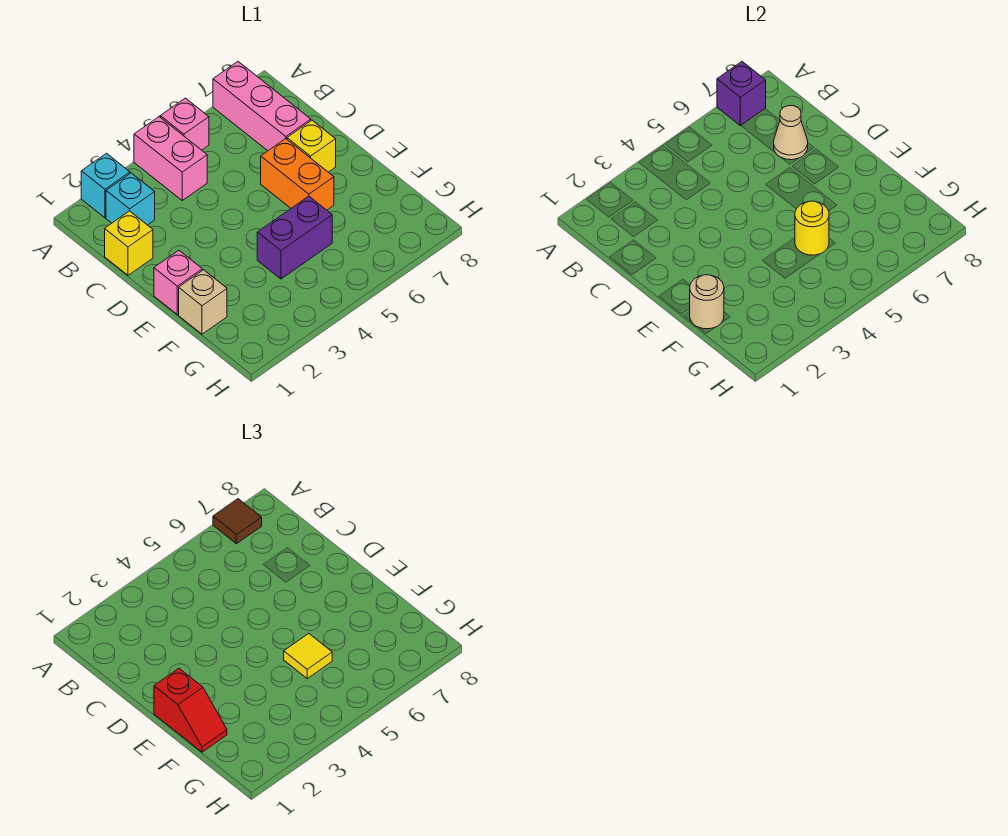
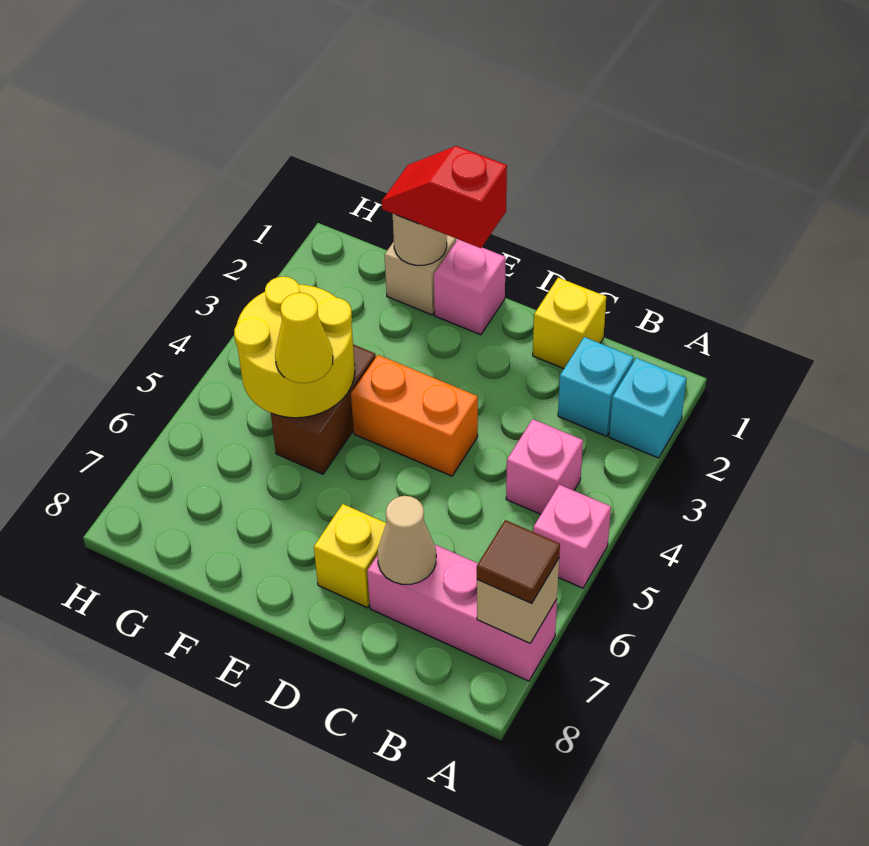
pink brick A4:B4 level 1 -> pink brick B4 level 1
purple brick A7 level 2 -> tan brick A7 level 2
orange brick D6:E6 level 1 -> orange brick D4:E4 level 1
purple brick F4:F5 level 1 -> brown brick F4:F5 level 1
yellow round brick F5 level 2 -> yellow round brick F4:G5 level 2
yellow tile F5 level 3 -> yellow cone F5 level 3

